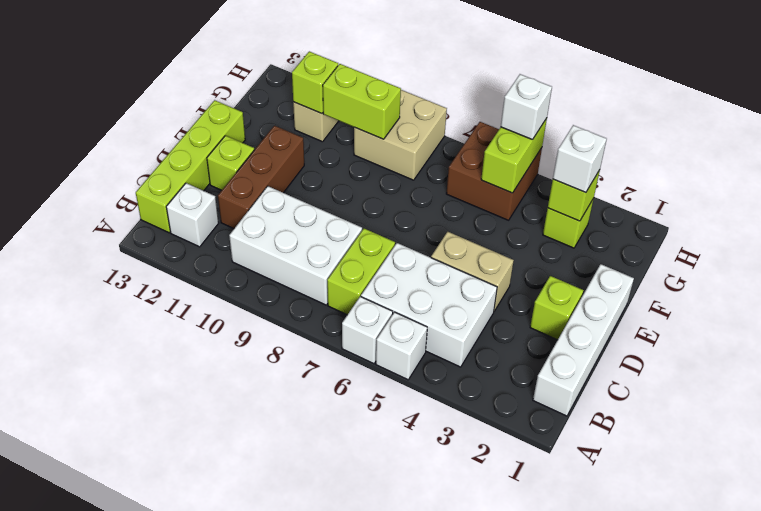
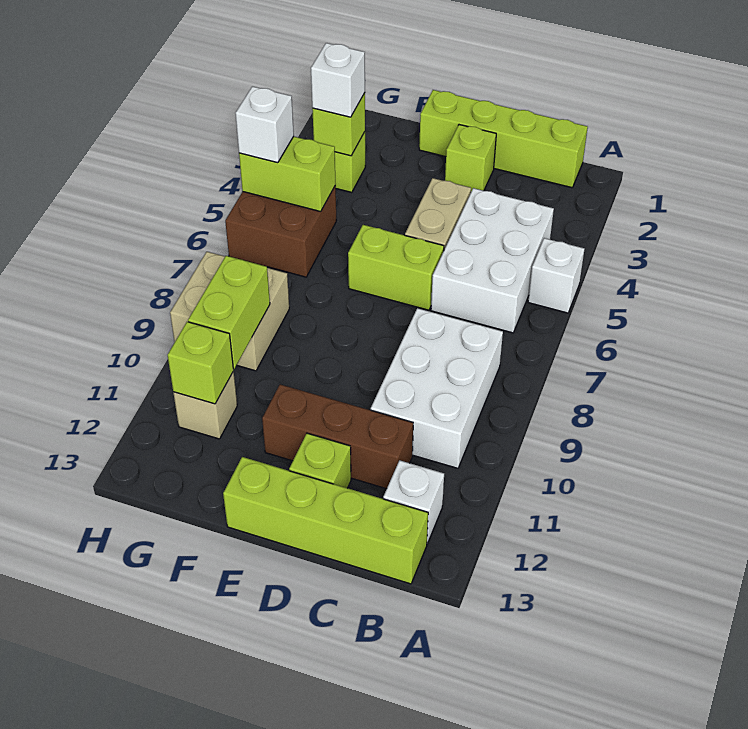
white brick A6 level 1 -> none
white brick B1:E1 level 1 -> lime brick B1:E1 level 1
lime brick B7:C7 level 1 -> lime brick D6:E6 level 1

